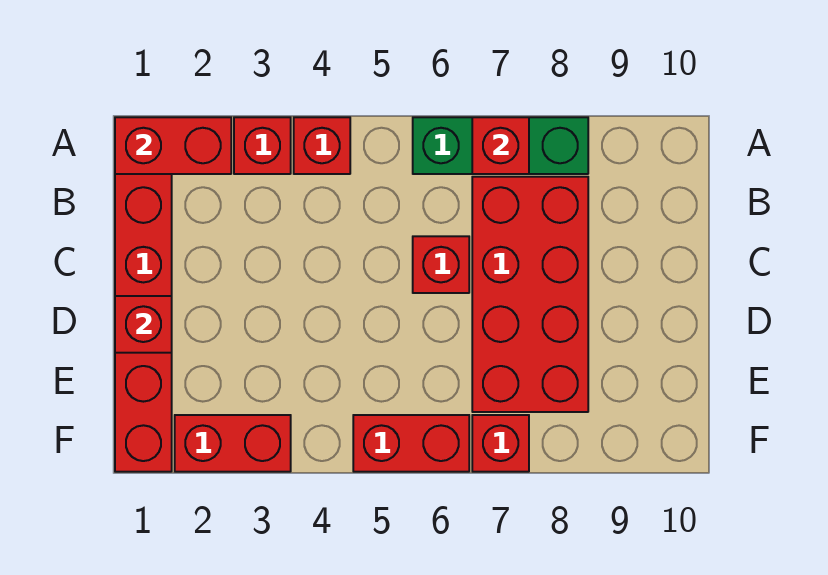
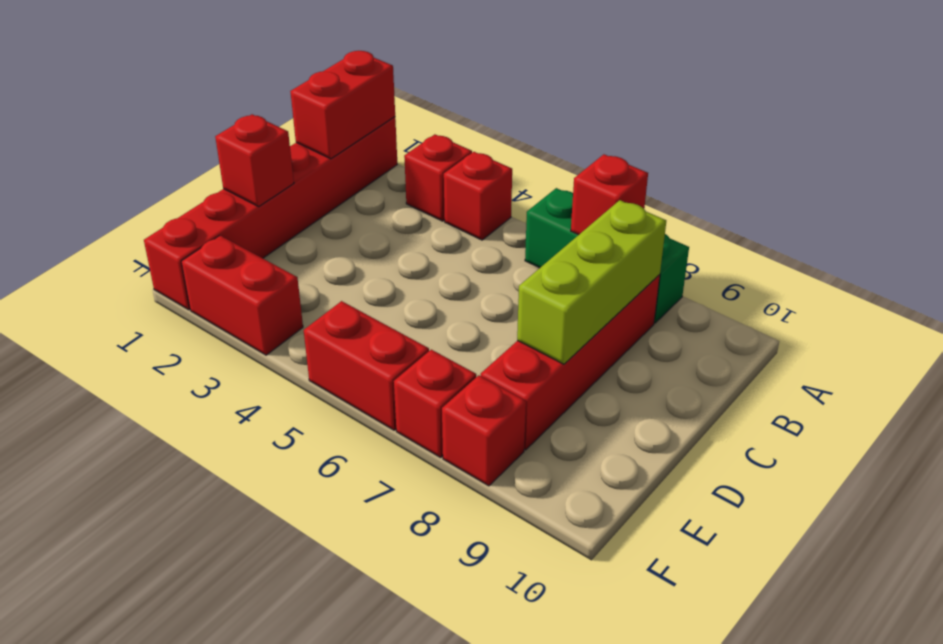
red brick A1:A2 level 2 -> red brick A1:B1 level 2
red brick B7:E8 level 1 -> red brick B8:E8 level 1
none -> lime brick B8:D8 level 2
red brick C6 level 1 -> red brick F8 level 1

